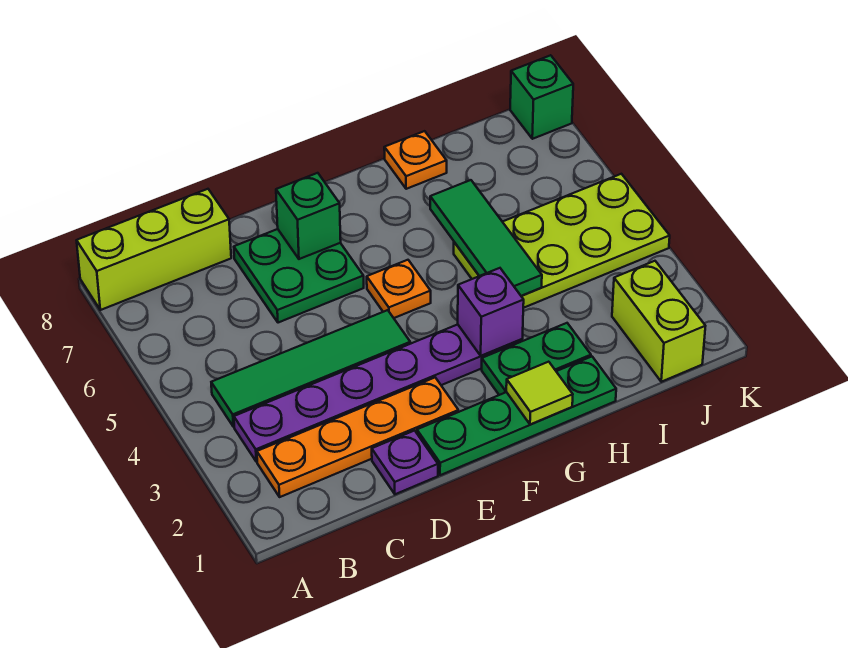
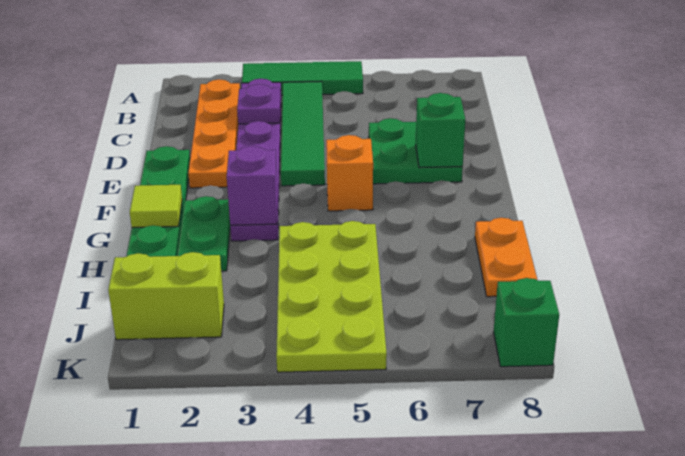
lime brick A8:C8 level 1 -> none
purple plate D1 level 1 -> purple plate C3 level 2
orange plate F5 level 1 -> orange brick F5 level 1
green tile H4:H6 level 2 -> green tile A3:A5 level 1
orange plate H8 level 1 -> orange plate H8:I8 level 1

